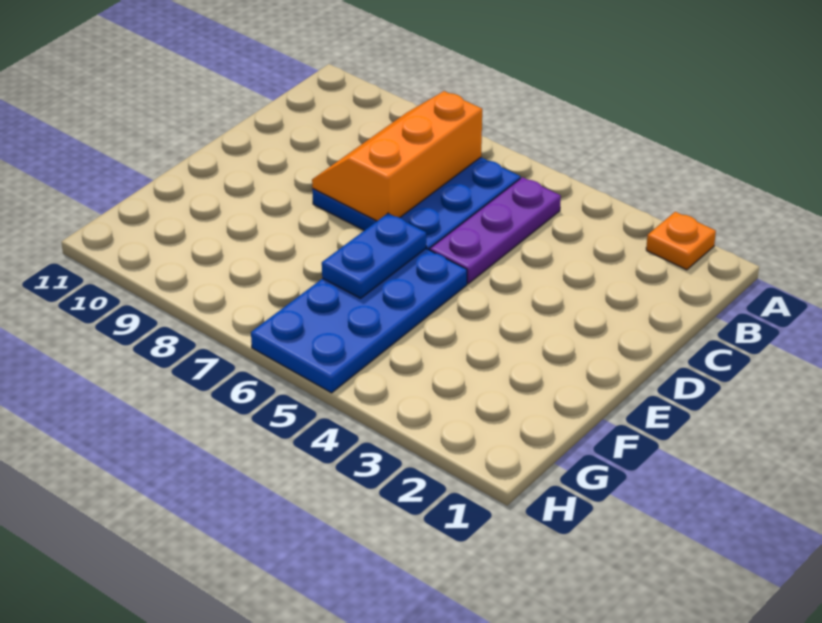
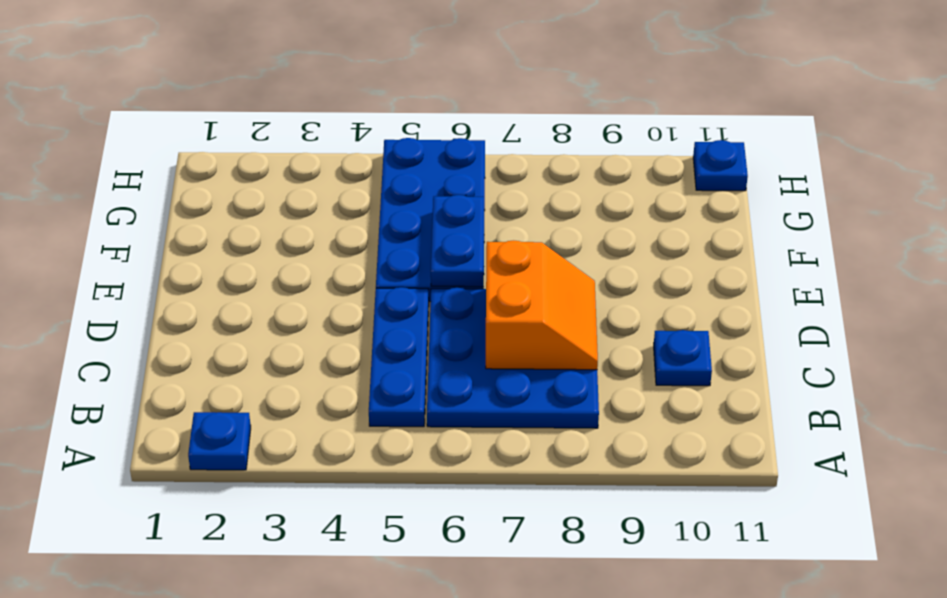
orange plate A2 level 1 -> blue plate A2 level 1
purple plate B5:D5 level 1 -> blue plate B5:D5 level 1
orange slope B7:D8 level 2 top 7 -> orange slope C7:D8 level 2 top 7
none -> blue plate C10 level 1
none -> blue plate H11 level 1

